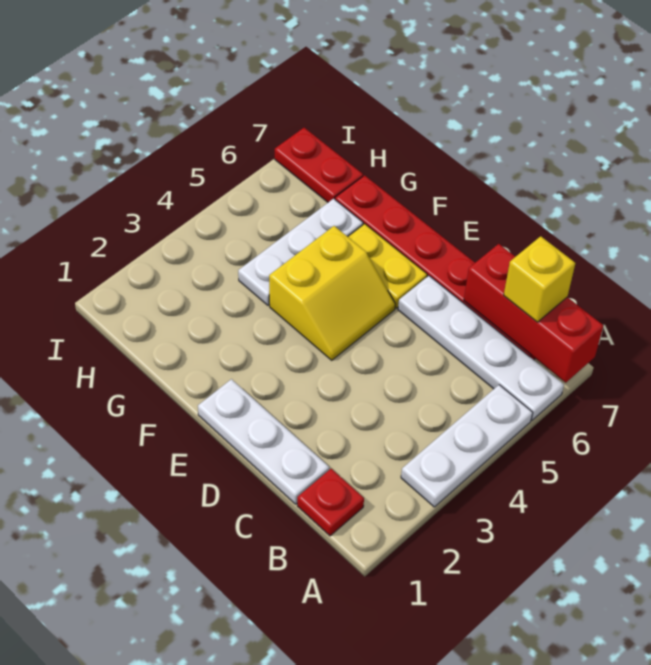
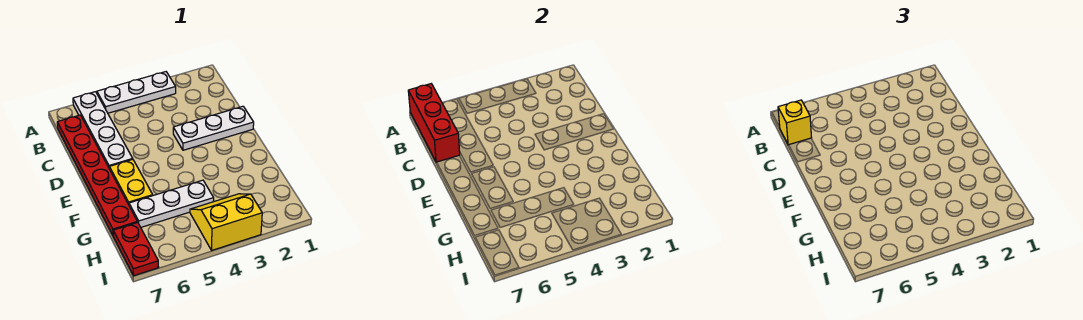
red plate B1 level 1 -> none
white plate C1:E1 level 1 -> white plate D1:D3 level 1
yellow slope E4:F5 level 1 top F -> yellow slope H3:I4 level 1 top I

